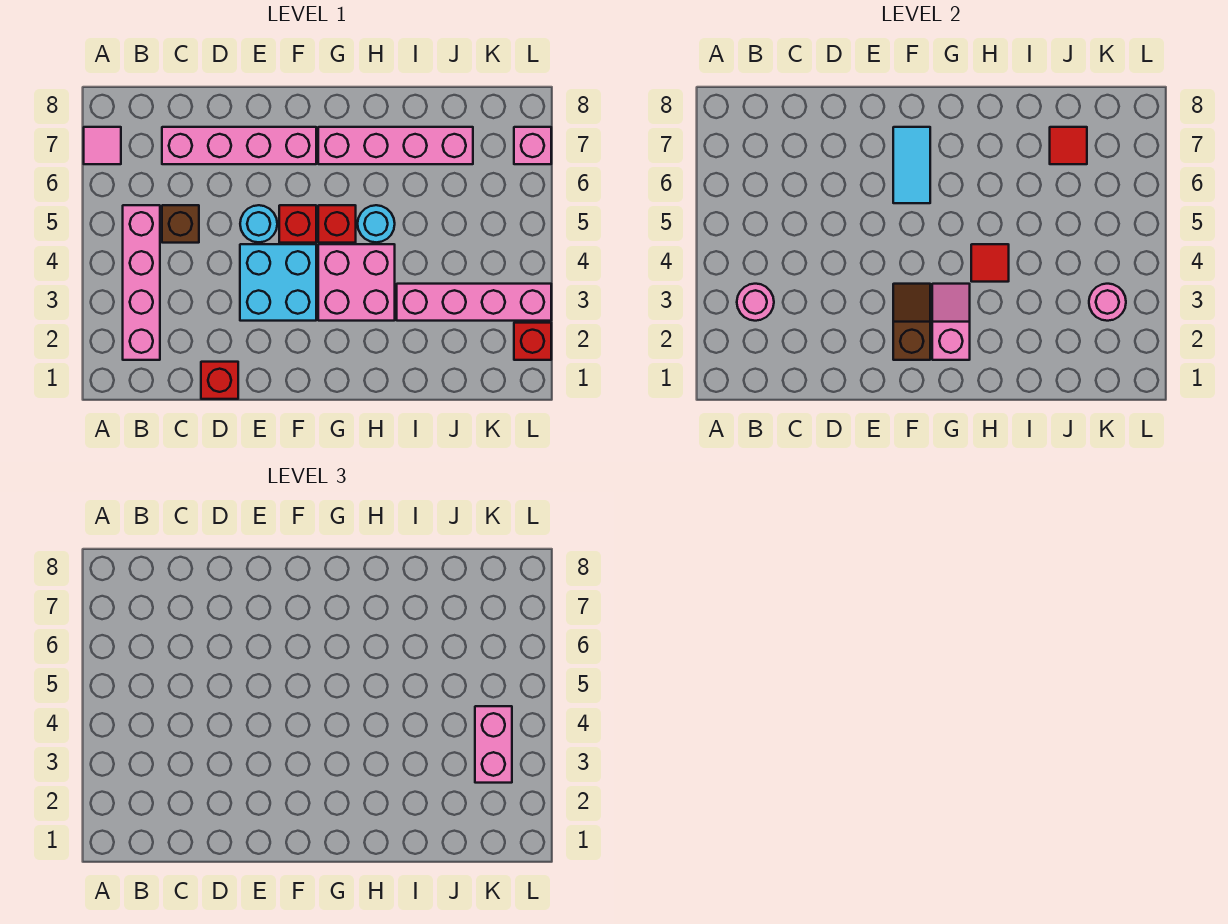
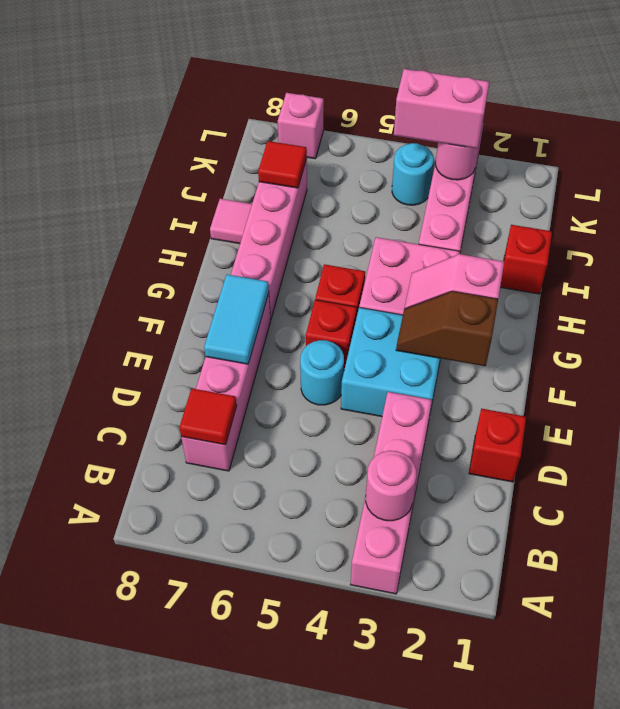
pink tile A7 level 1 -> pink tile I8 level 1
pink brick B2:B5 level 1 -> pink brick A3:D3 level 1
brown brick C5 level 1 -> none
cyan tile F6:F7 level 2 -> cyan tile E7:F7 level 2
red tile H4 level 2 -> red tile C7 level 2
cyan round brick H5 level 1 -> cyan round brick K4 level 1
red brick L2 level 1 -> red brick I1 level 1

